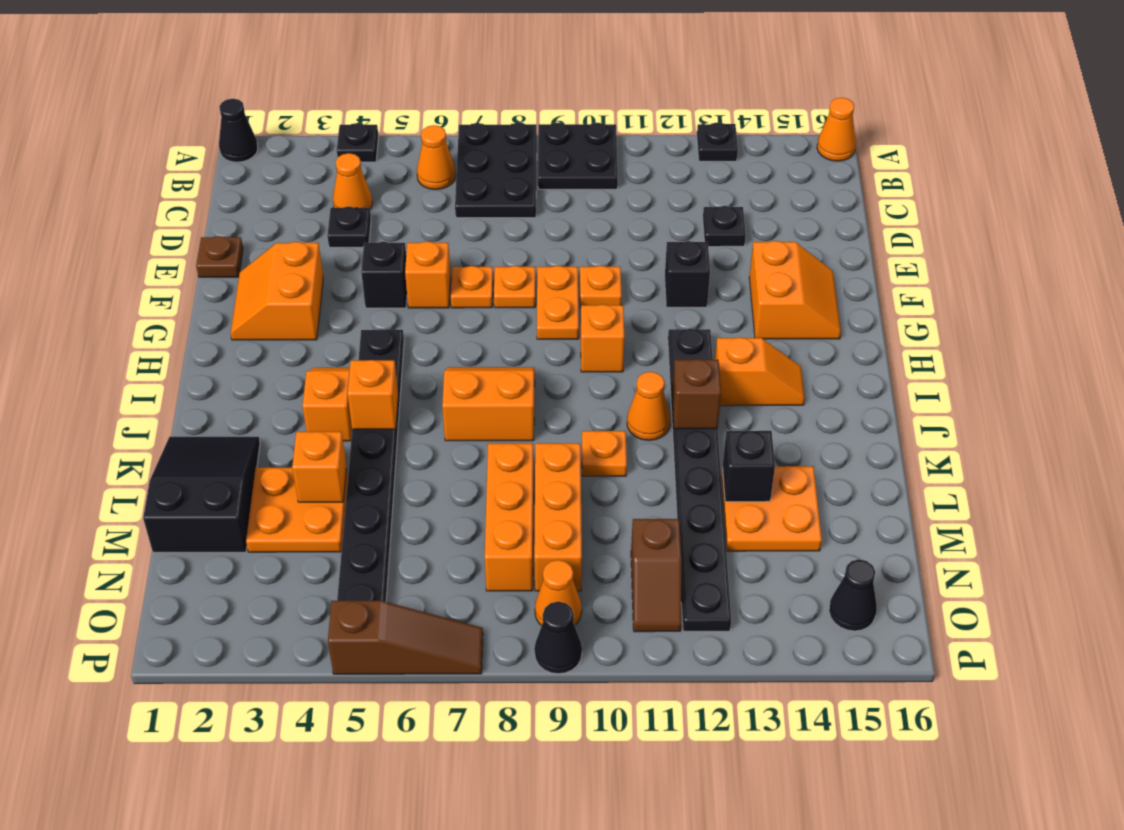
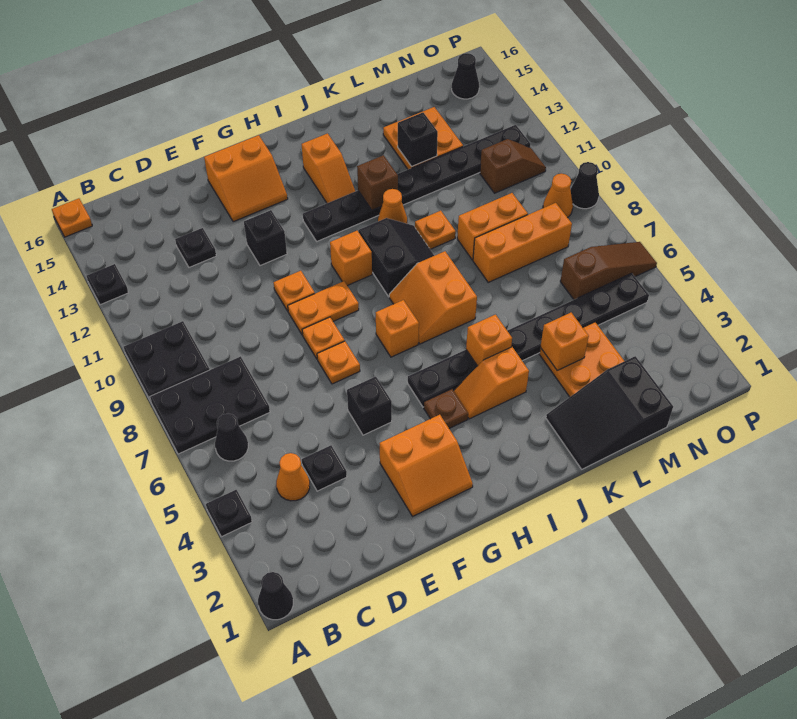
orange cone A16 level 1 -> orange plate A16 level 1
orange cone B6 level 1 -> black cone B6 level 1
brown plate E1 level 1 -> brown plate H4 level 1
orange brick F6 level 1 -> orange brick H7 level 1
orange slope F14:G15 level 1 top 14 -> orange slope F14:G15 level 1 top 15
none -> black slope I9:J10 level 1 top I
orange slope I13:I14 level 1 top 13 -> orange slope I13:I14 level 1 top 14
orange brick L9:N9 level 1 -> orange brick L9:M9 level 1
brown slope P5:P7 level 1 top 5 -> brown slope N6:P6 level 1 top N

